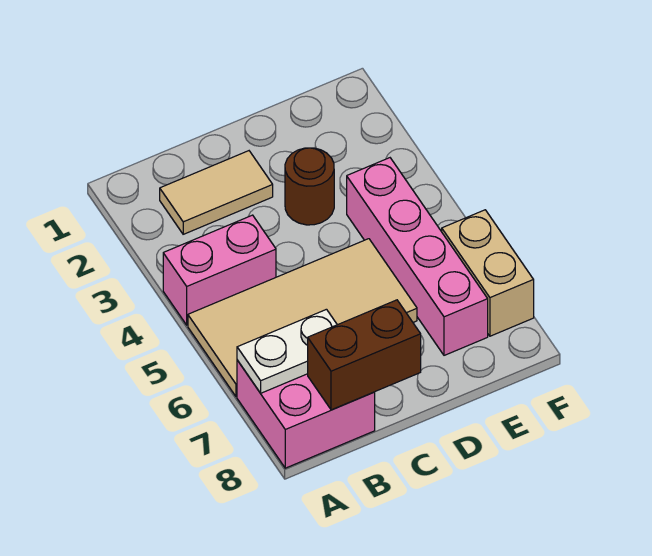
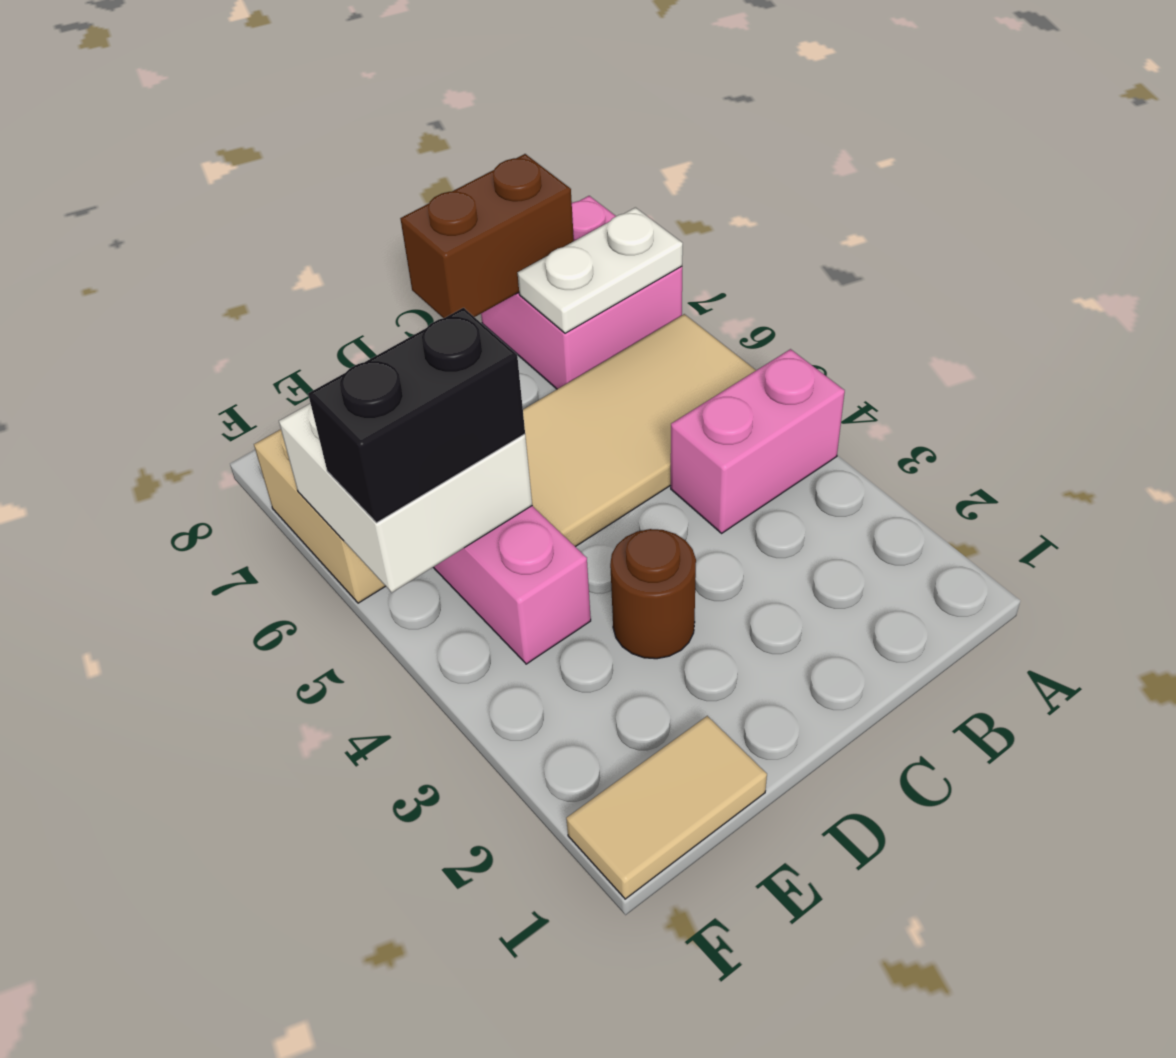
tan tile B2:C2 level 1 -> tan tile E1:F1 level 1
none -> white brick E5:F6 level 2
none -> black brick E5:F5 level 3

